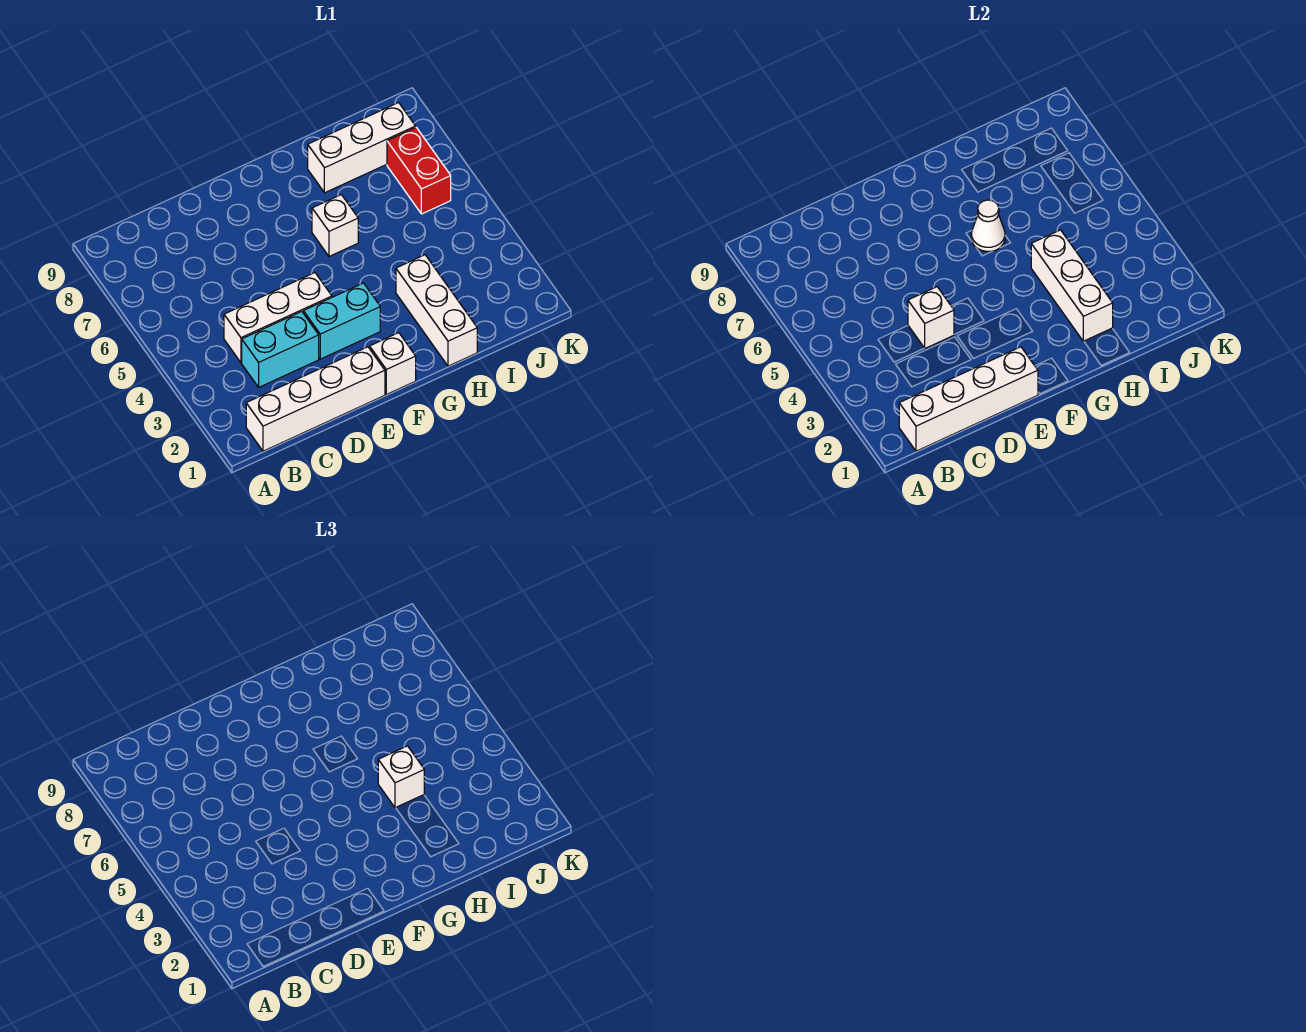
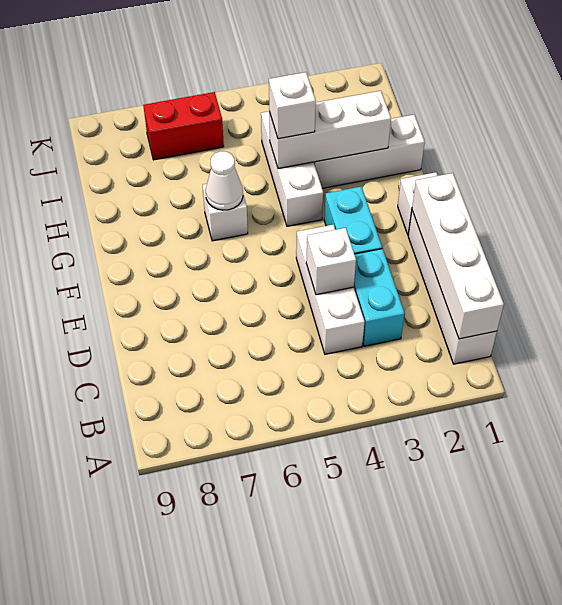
white brick H8:J8 level 1 -> white brick G4:I4 level 1

